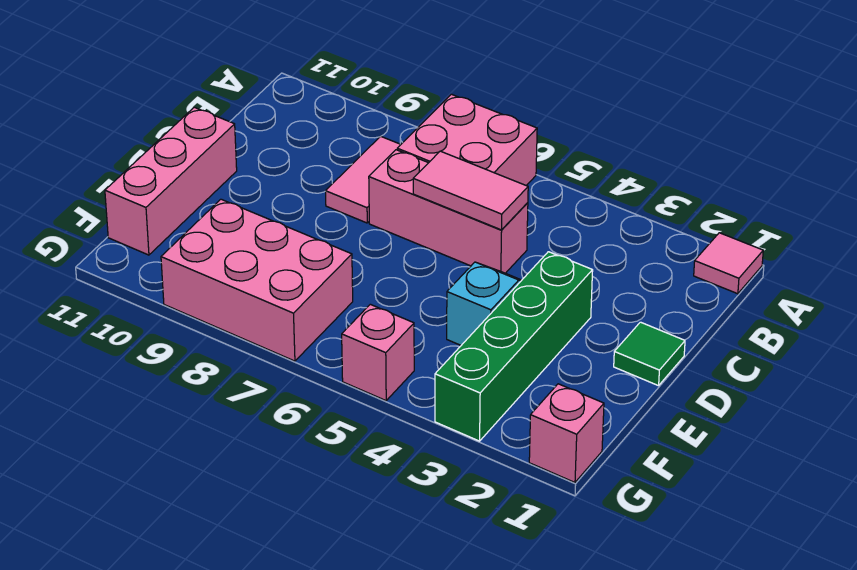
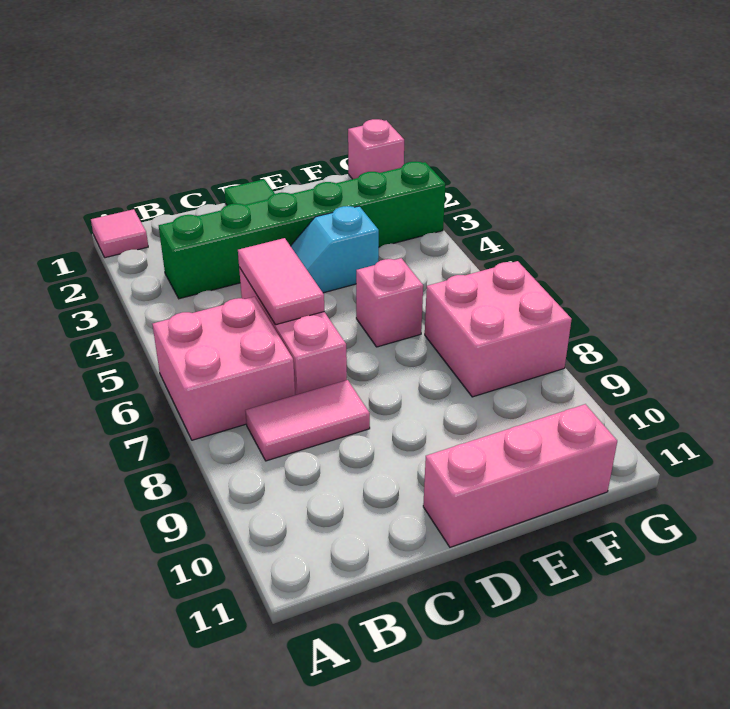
green brick D3:G3 level 1 -> green brick B3:G3 level 1
pink brick F7:G9 level 1 -> pink brick F7:G8 level 1
pink brick G5 level 1 -> pink brick E6 level 1

